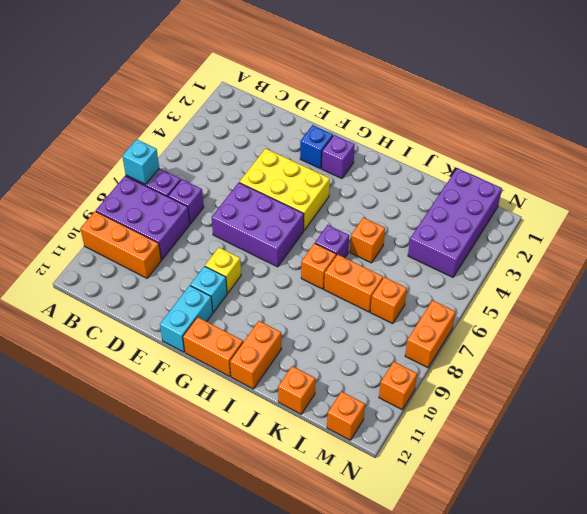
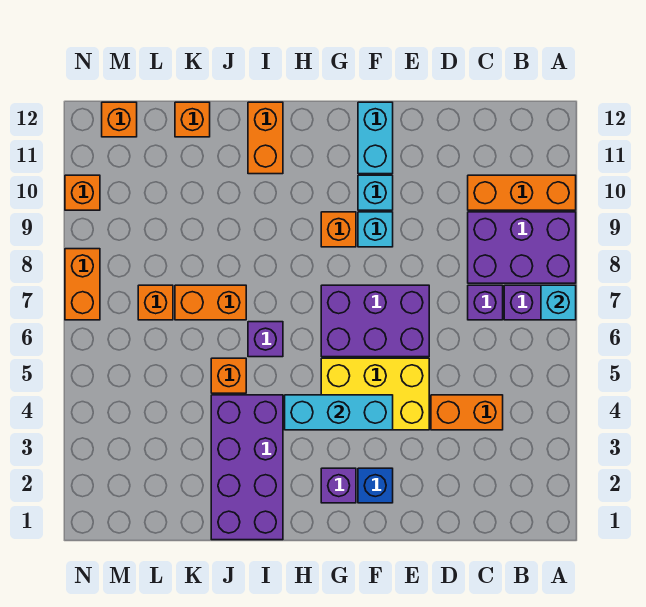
none -> cyan brick F4:H4 level 2
yellow brick F9 level 1 -> cyan brick F9 level 1
orange brick G12:H12 level 1 -> orange brick C4:D4 level 1
orange brick I7 level 1 -> orange brick G9 level 1
purple brick L1:M4 level 1 -> purple brick I1:J4 level 1

